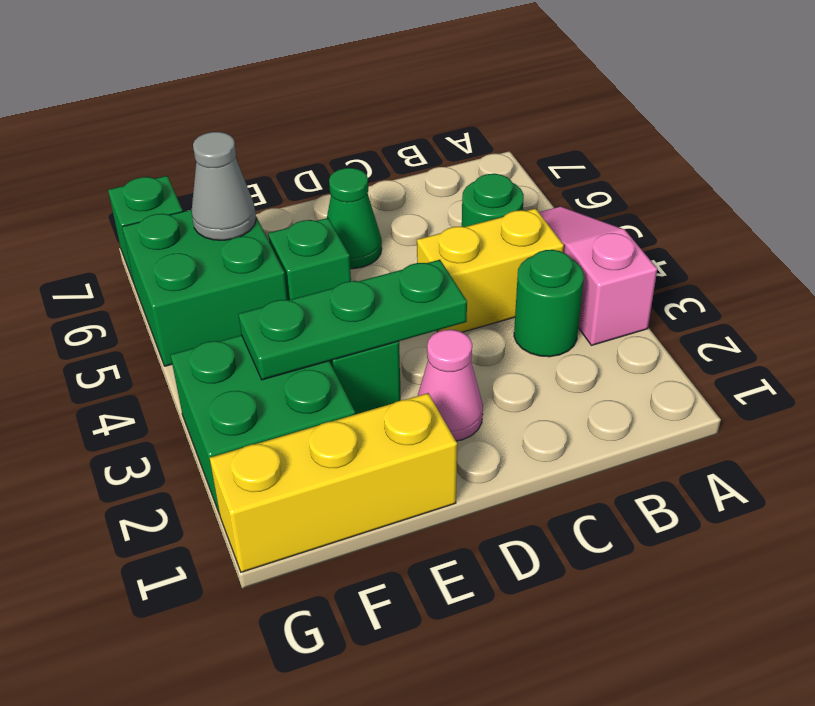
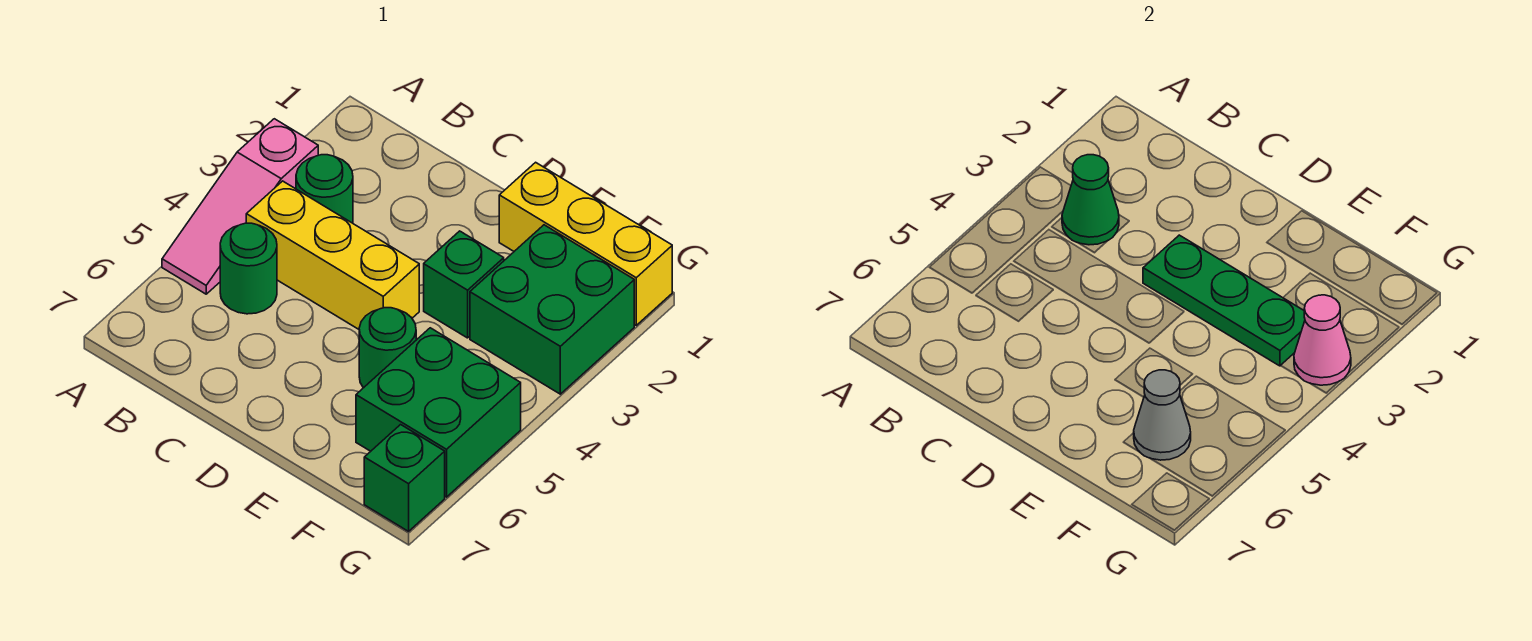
yellow brick B4:C4 level 1 -> yellow brick B4:D4 level 1
pink cone D2 level 1 -> pink cone G3 level 2
green cone D6 level 1 -> green cone B3 level 2
green brick E5 level 1 -> green round brick E5 level 1

